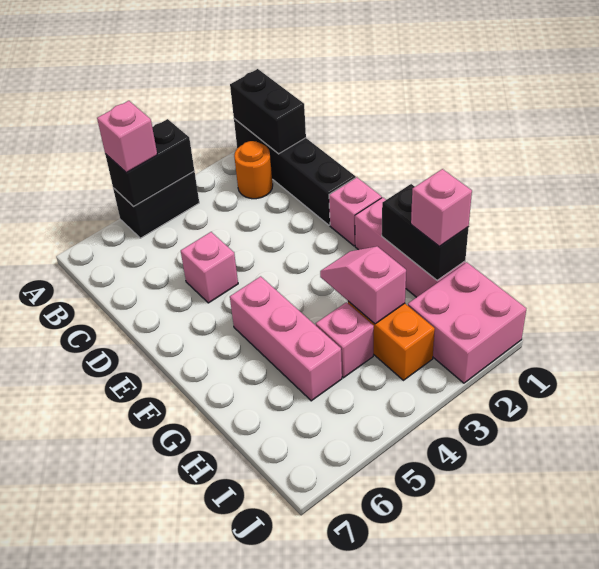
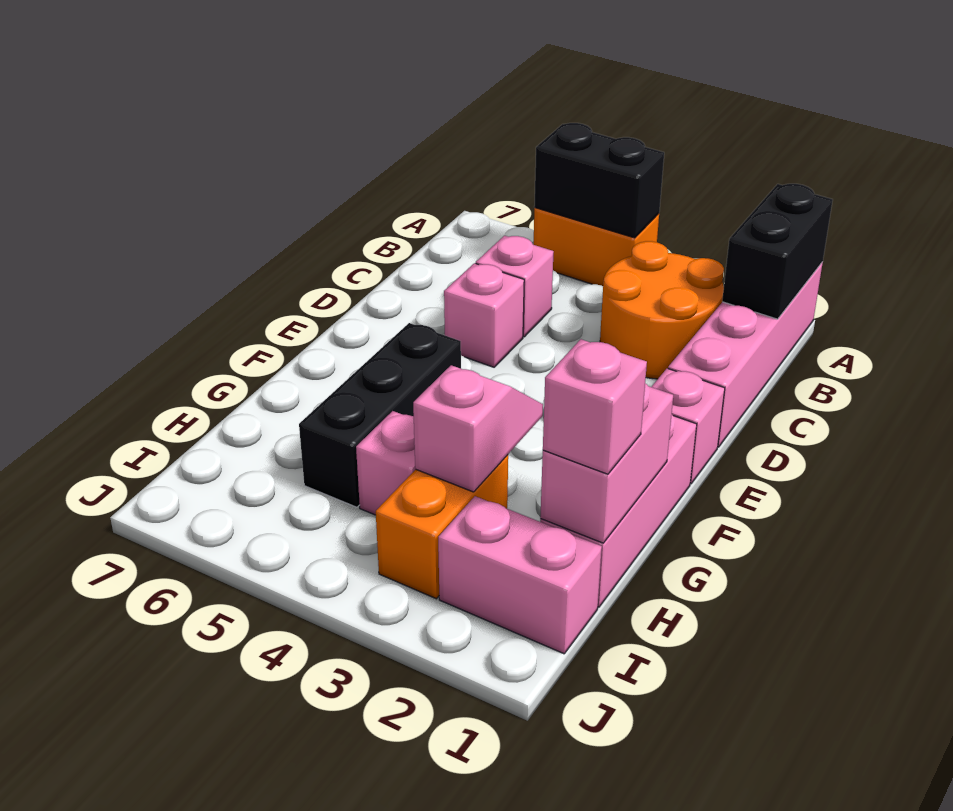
black brick A1:D1 level 1 -> pink brick A1:D1 level 1
black brick A4:A5 level 1 -> orange brick A4:A5 level 1
pink brick A5 level 3 -> pink brick C5 level 1
orange round brick B2 level 1 -> orange round brick B2:C3 level 1
pink brick F5:H5 level 1 -> black brick F5:H5 level 1
black brick G1:H1 level 2 -> pink brick G1:H1 level 2
pink brick I1:J2 level 1 -> pink brick I1:I2 level 1

